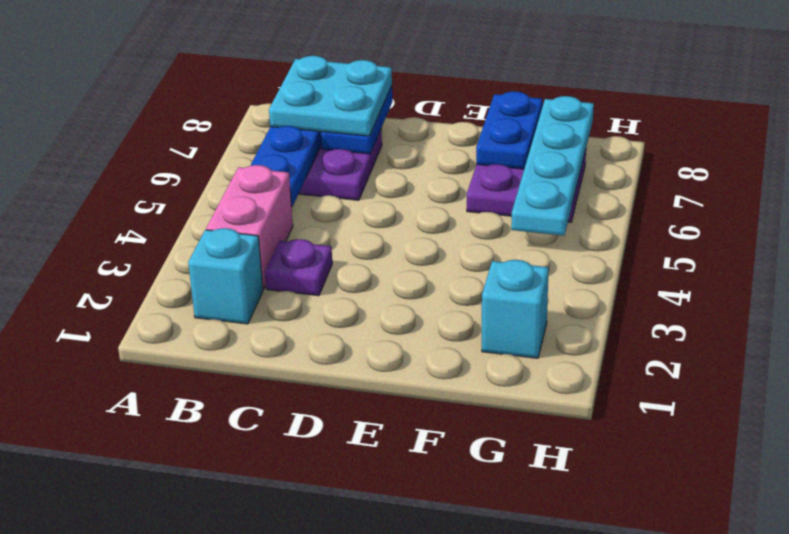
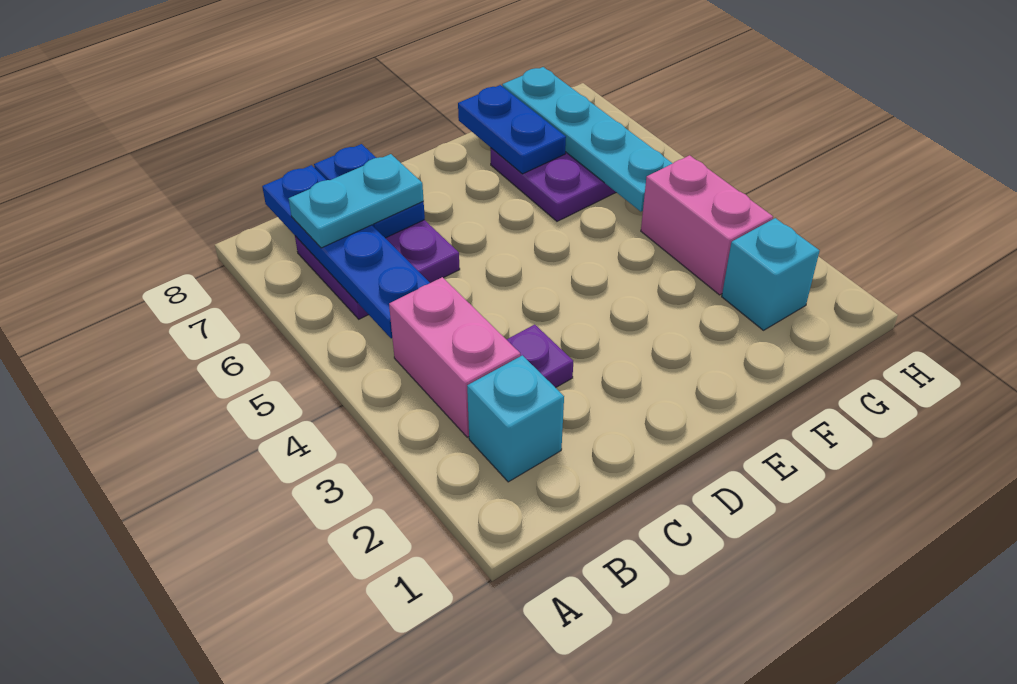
cyan plate B7:C8 level 3 -> cyan plate B7:C7 level 3
none -> pink brick G3:G4 level 1

